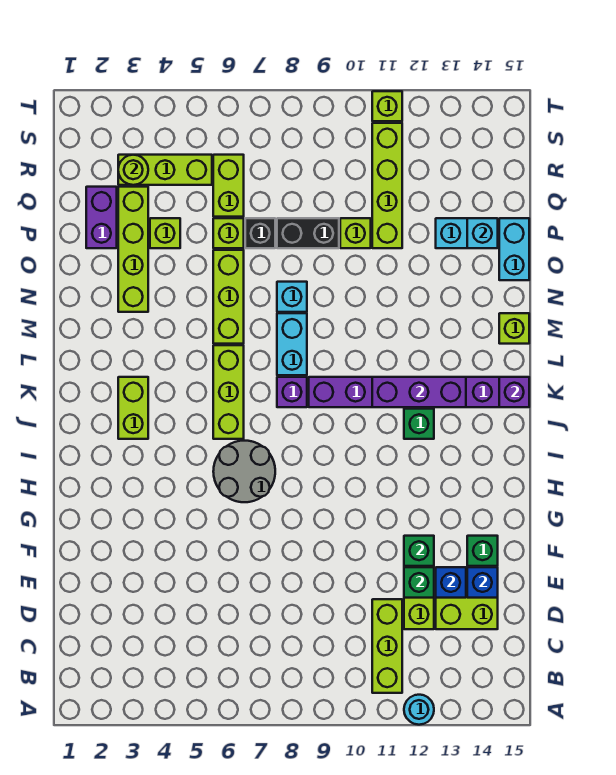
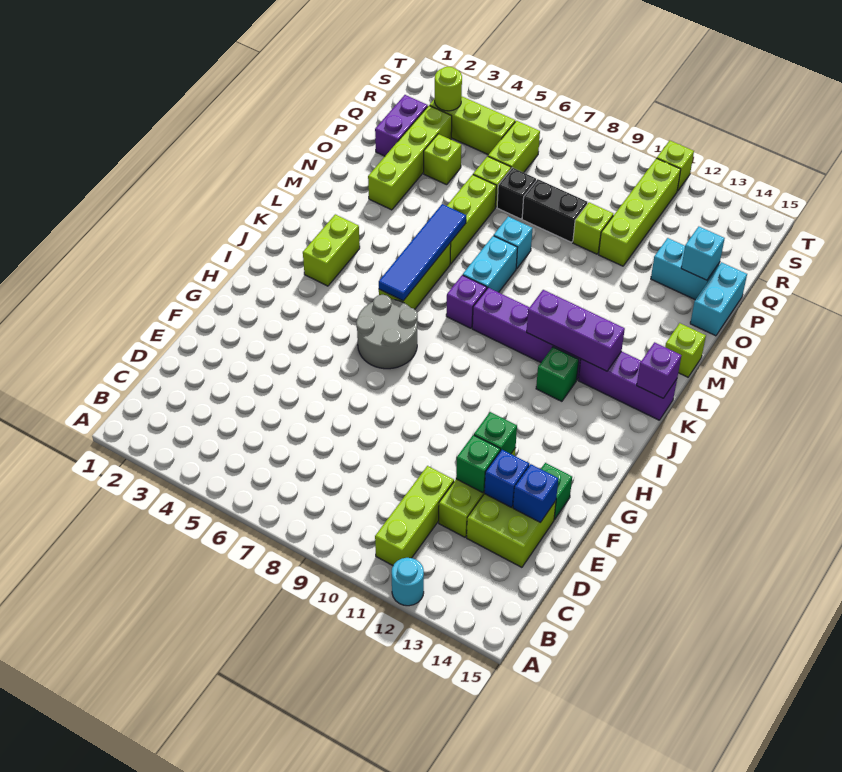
none -> blue tile J6:M6 level 2

